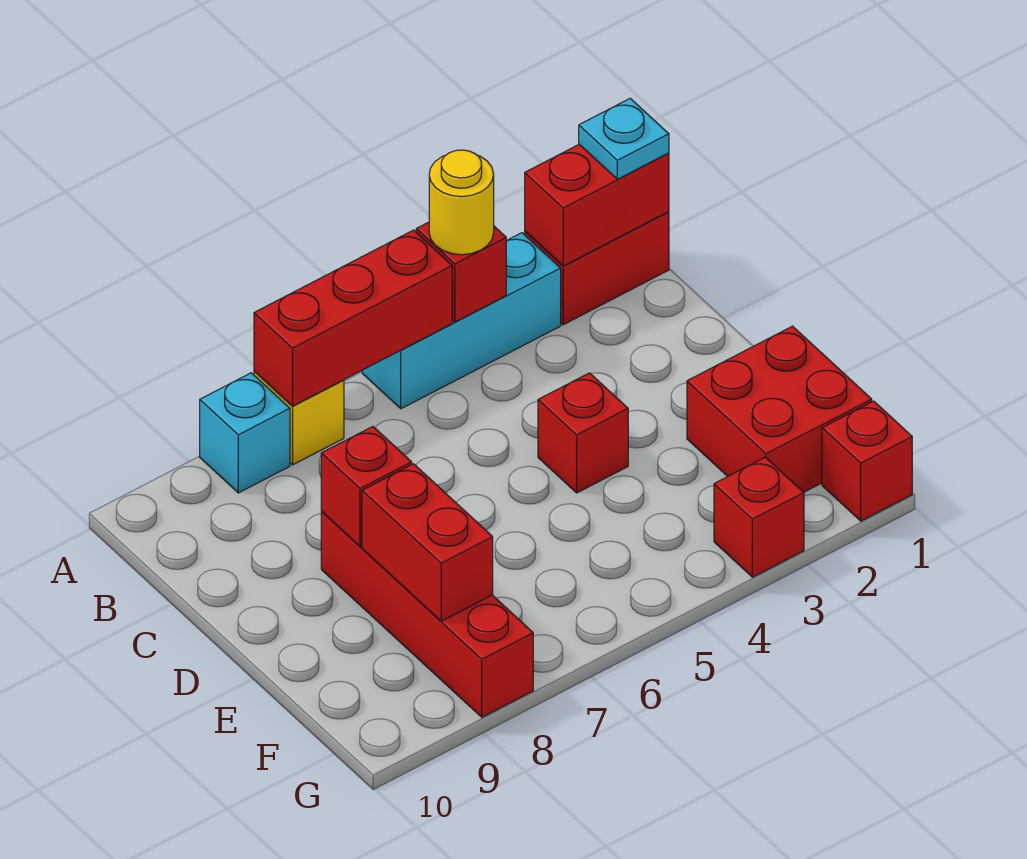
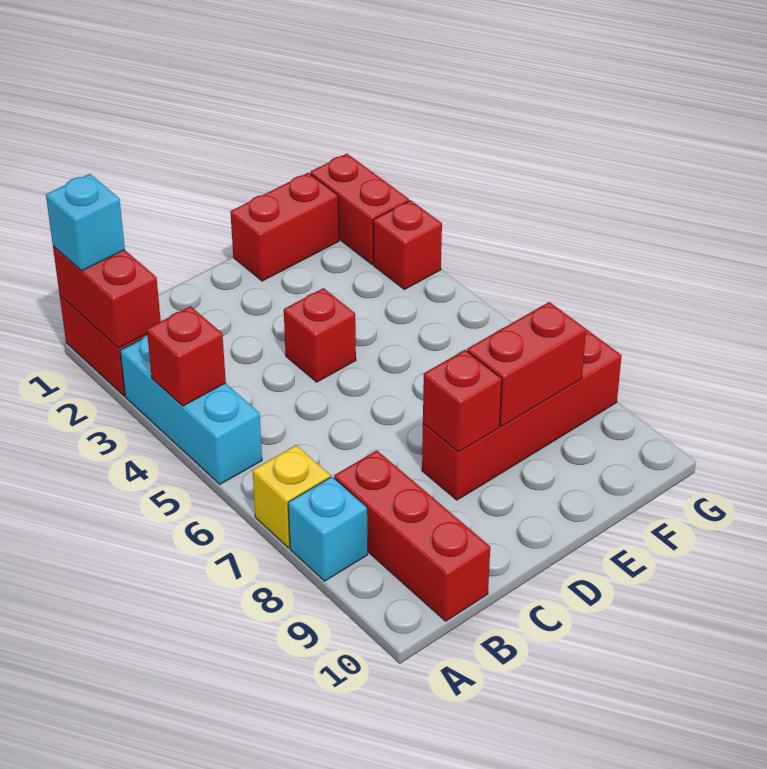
cyan plate A1 level 3 -> cyan brick A1 level 3
yellow round brick A4 level 3 -> none
red brick A5:A7 level 2 -> red brick B8:B10 level 1
red brick E1:F2 level 1 -> red brick E1:F1 level 1
red brick G1 level 1 -> red brick G1:G2 level 1

